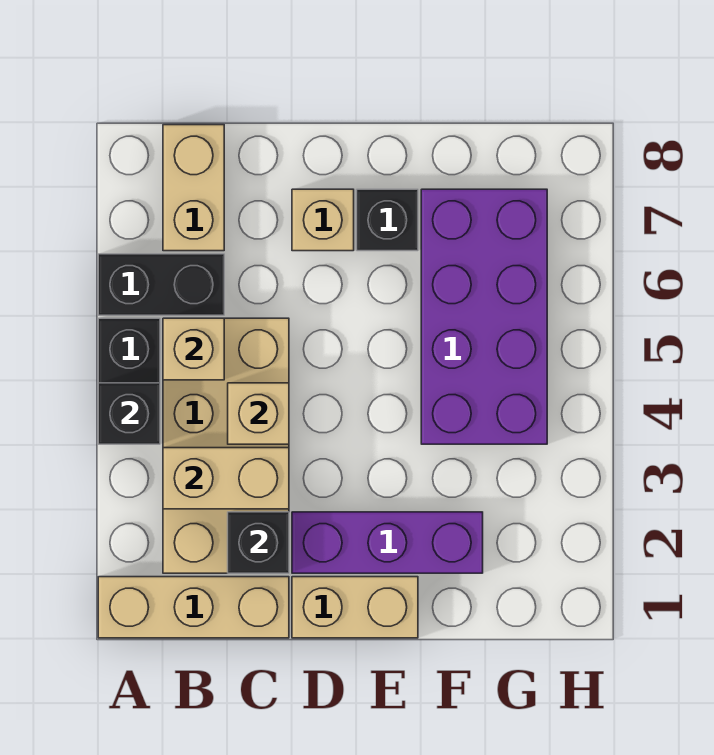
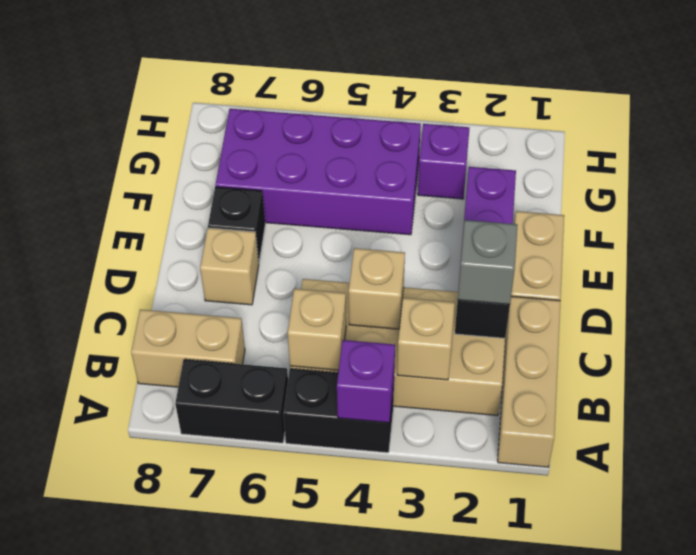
black brick A4 level 2 -> purple brick A4 level 2
black brick A6:B6 level 1 -> black brick A6:A7 level 1
tan brick B3:C3 level 2 -> tan brick B3 level 2
none -> grey brick C2 level 3
none -> purple brick G3 level 1

